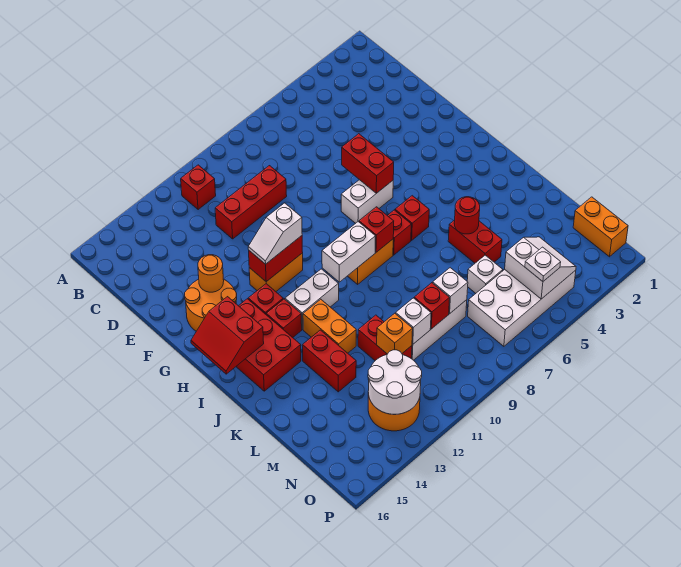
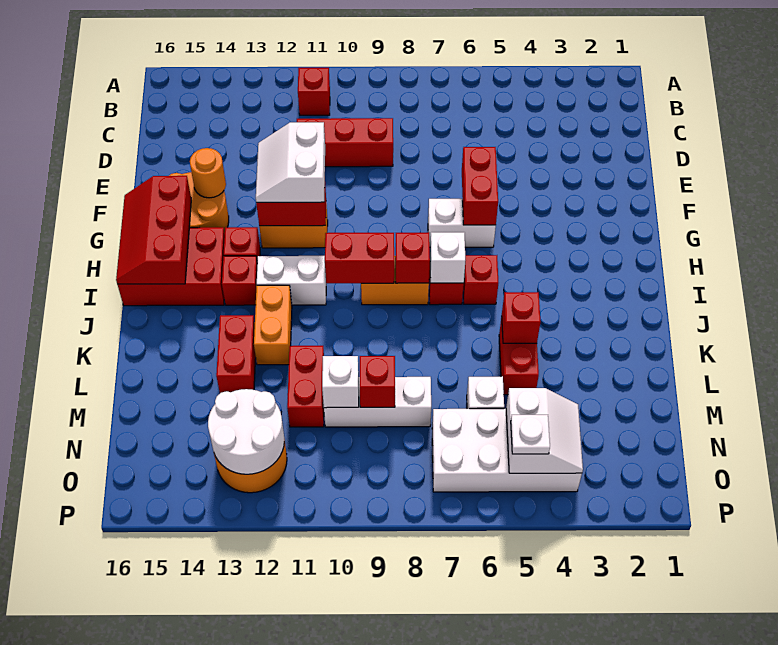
white slope G11:G12 level 3 top 11 -> white slope F11:G12 level 3 top 11
red brick H14:J15 level 1 -> red brick H14:I16 level 1
red slope H15:I16 level 2 top 15 -> red slope G15:I16 level 2 top 15
white brick I9:I10 level 2 -> red brick I9:I10 level 2
red round brick K5 level 2 -> red brick K5 level 2
white brick M8 level 2 -> white brick I7 level 2
orange brick M11 level 2 -> none
orange brick N1:O1 level 1 -> none

